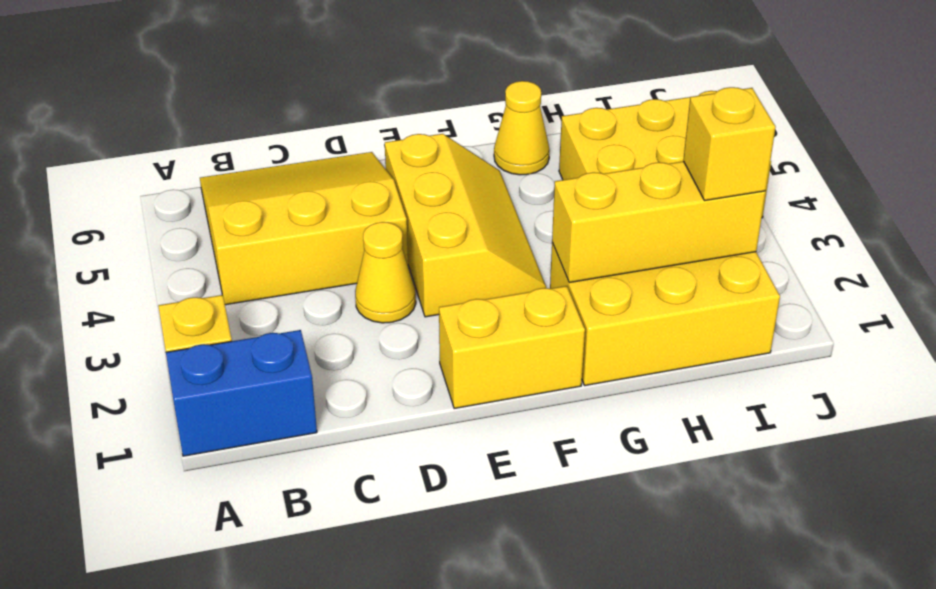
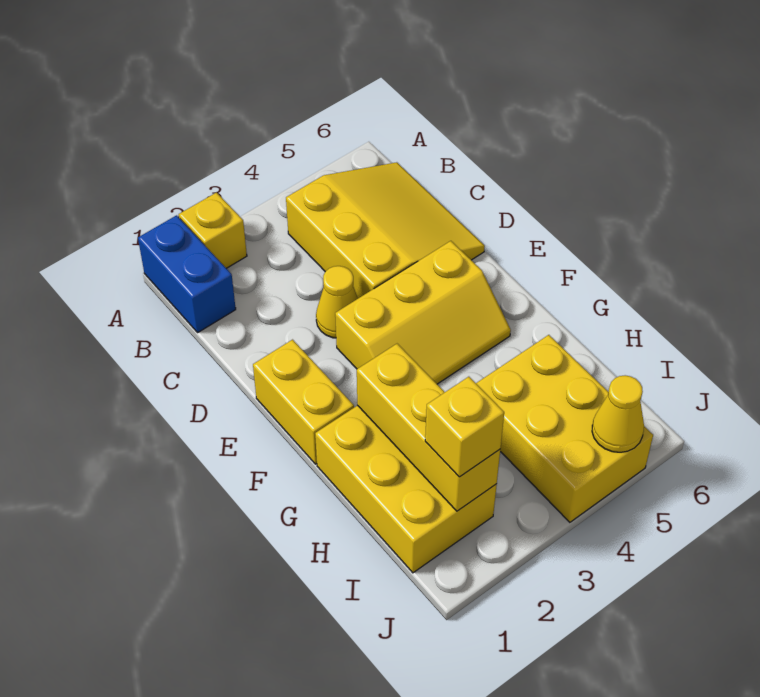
yellow cone G6 level 1 -> yellow cone J5 level 2

